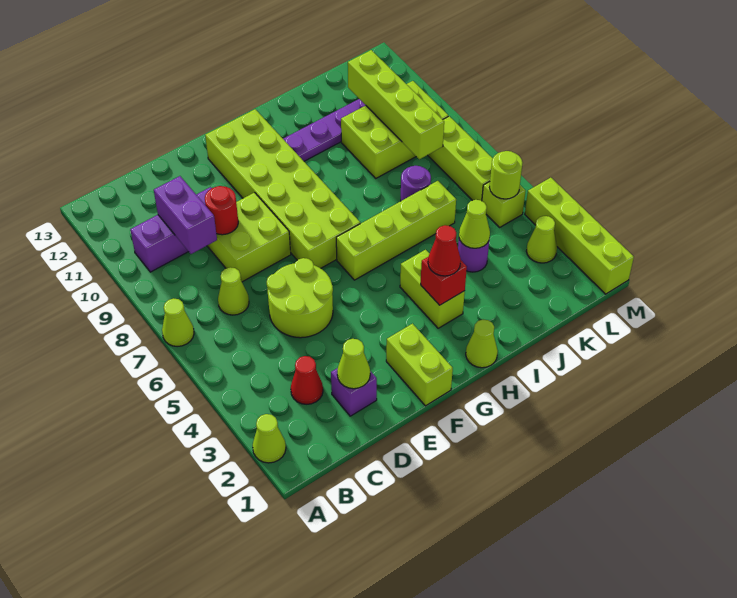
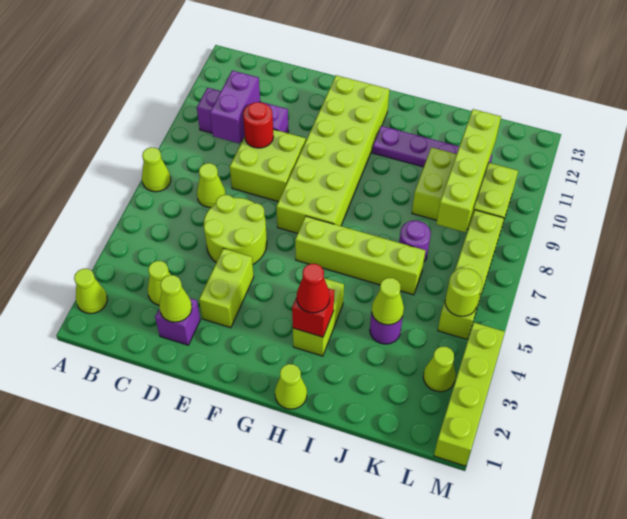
red cone C3 level 1 -> lime cone C3 level 1
lime brick F1:F2 level 1 -> lime brick E3:E4 level 1

